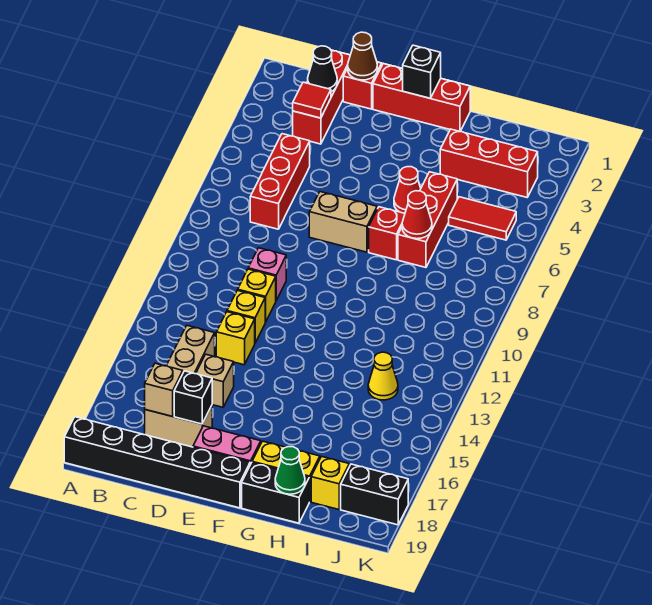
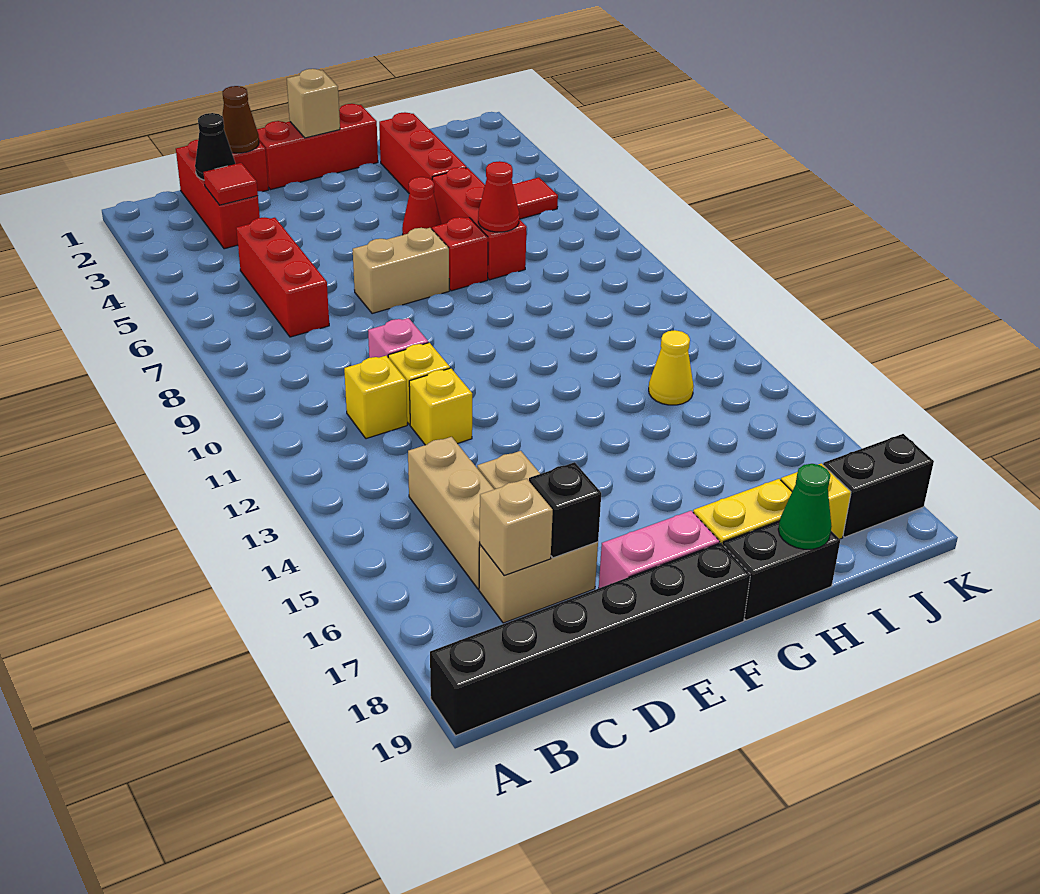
yellow brick D13 level 1 -> yellow brick C11 level 1
black brick F1 level 2 -> tan brick F1 level 2
red brick H3:J3 level 1 -> red brick H2:H4 level 1

